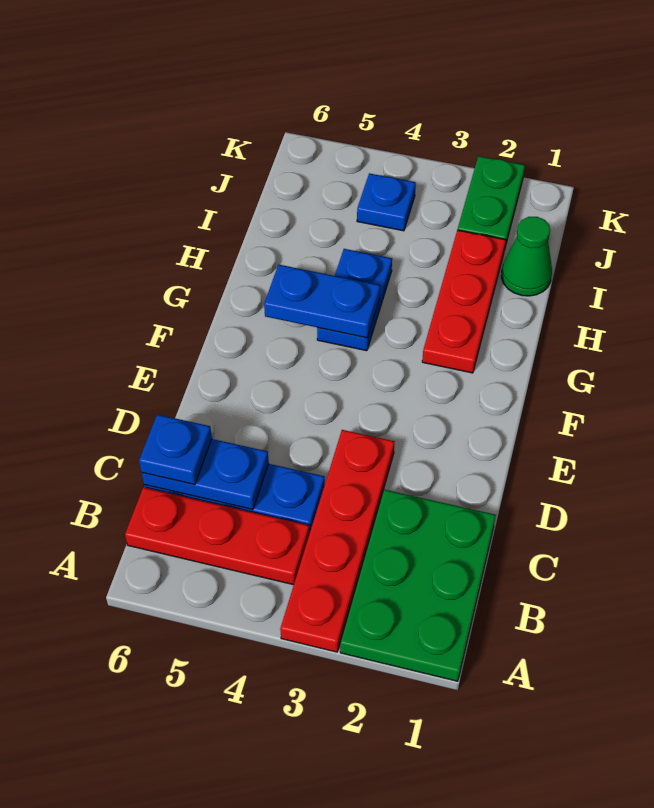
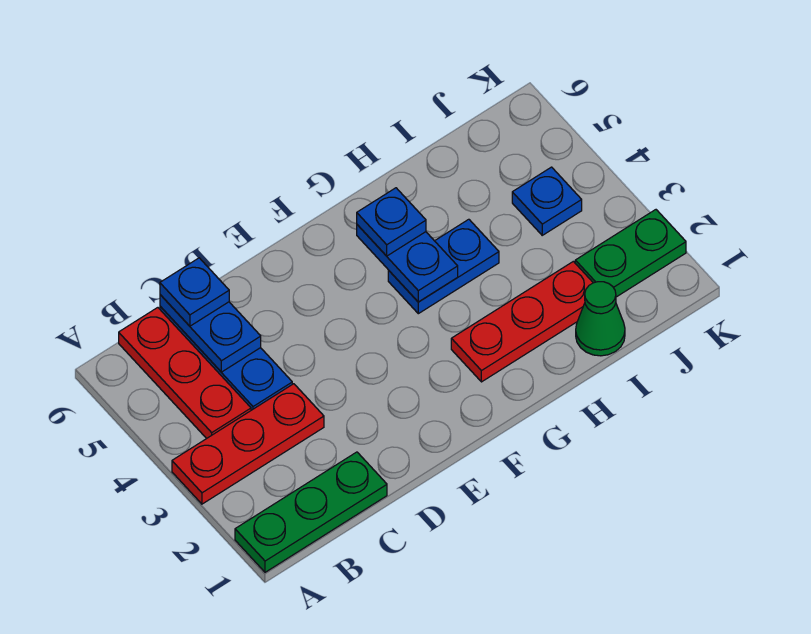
green plate A1:C2 level 1 -> green plate A1:C1 level 1
red plate A3:D3 level 1 -> red plate A3:C3 level 1
none -> blue plate G5 level 3

